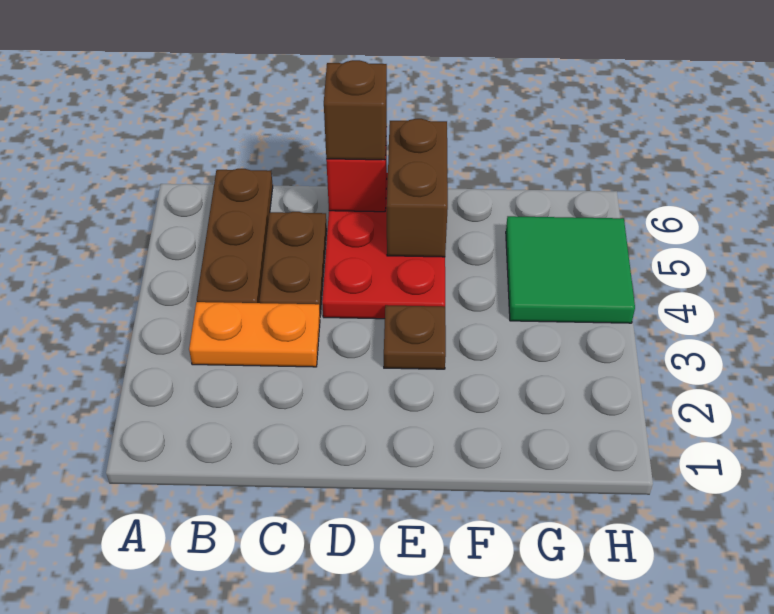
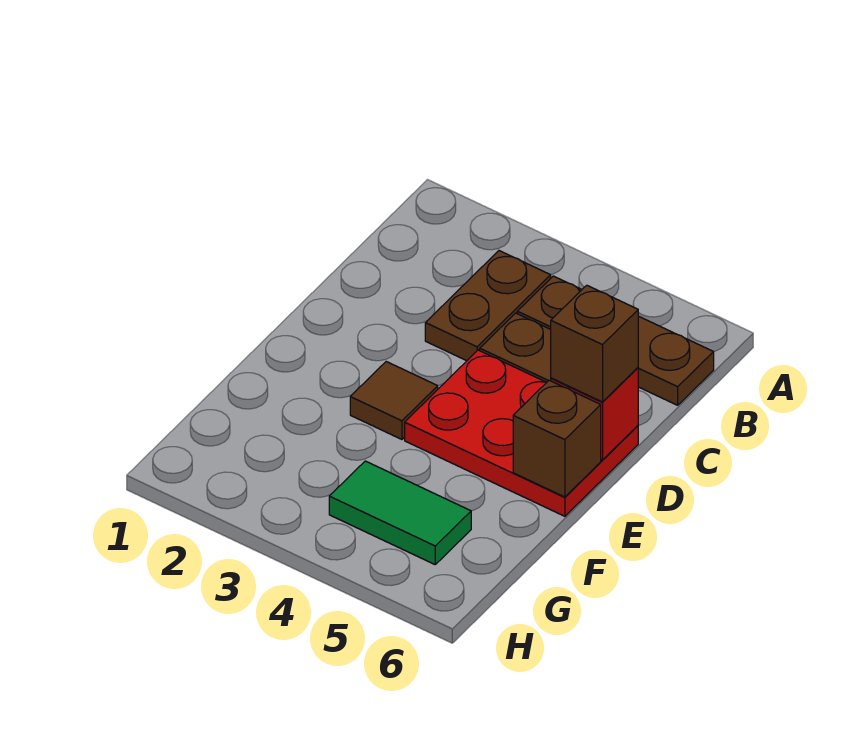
orange plate B3:C3 level 1 -> brown plate B3:C3 level 1
brown plate E3 level 1 -> brown tile E3 level 1
brown brick E5:E6 level 2 -> brown brick E6 level 2
green tile G4:H5 level 1 -> green tile G4:G5 level 1

